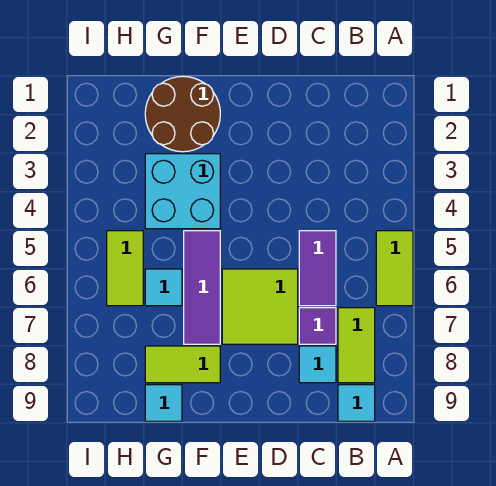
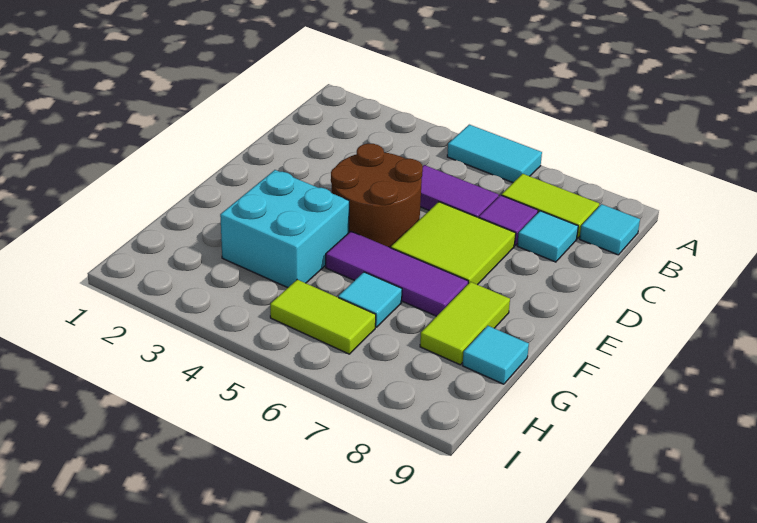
lime tile A5:A6 level 1 -> cyan tile A5:A6 level 1
brown round brick F1:G2 level 1 -> brown round brick D4:E5 level 1

